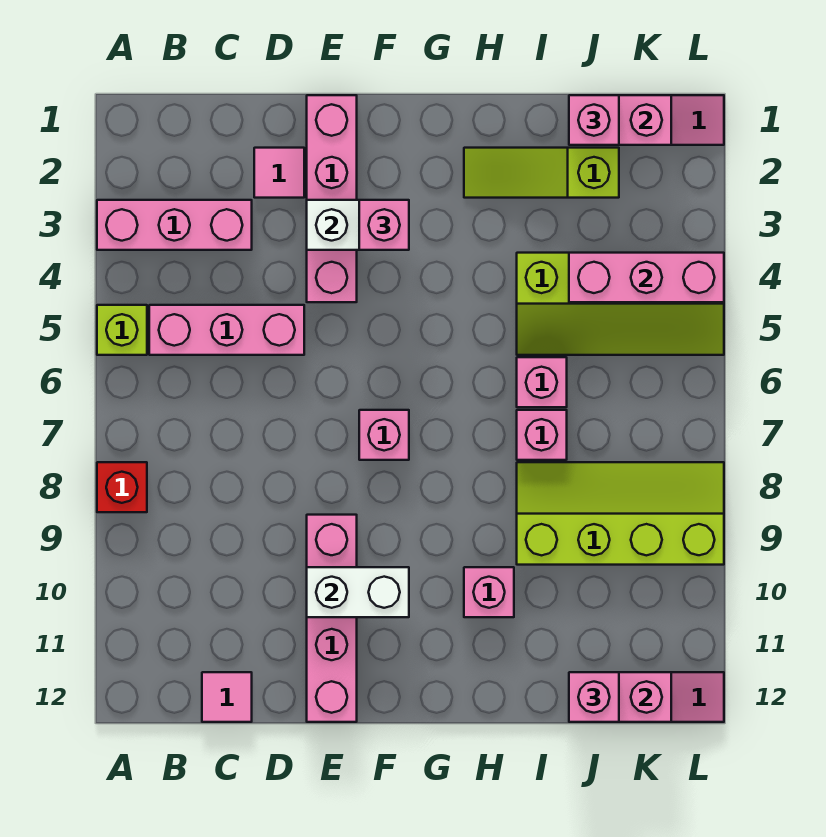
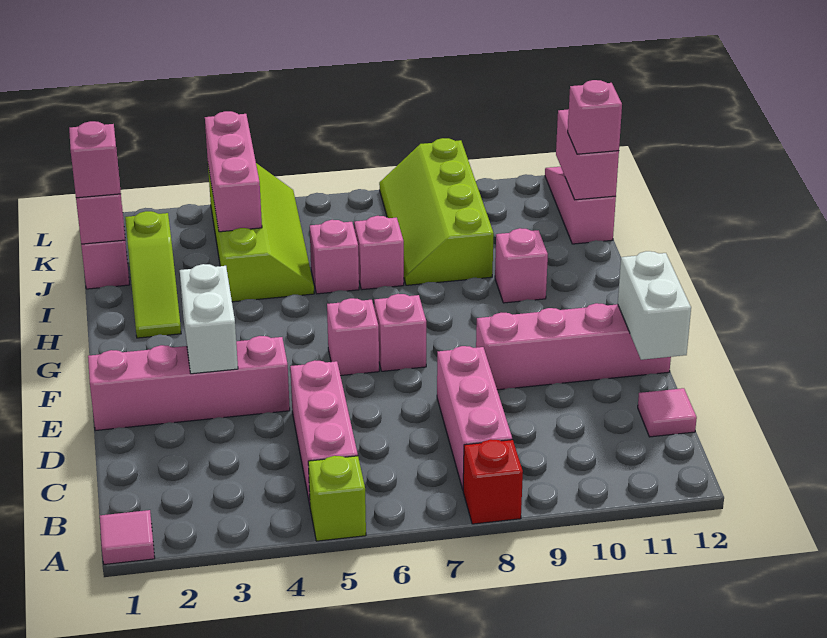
pink brick A3:C3 level 1 -> pink brick B8:D8 level 1
pink tile D2 level 1 -> pink tile A1 level 1
white brick E10:F10 level 2 -> white brick D12:E12 level 2
pink brick F3 level 3 -> pink brick F6 level 1

